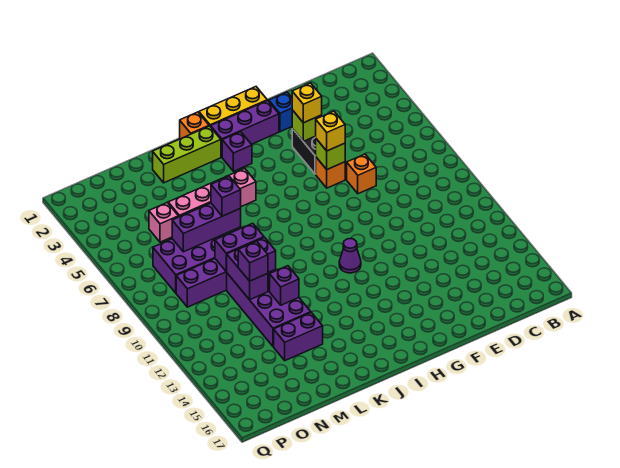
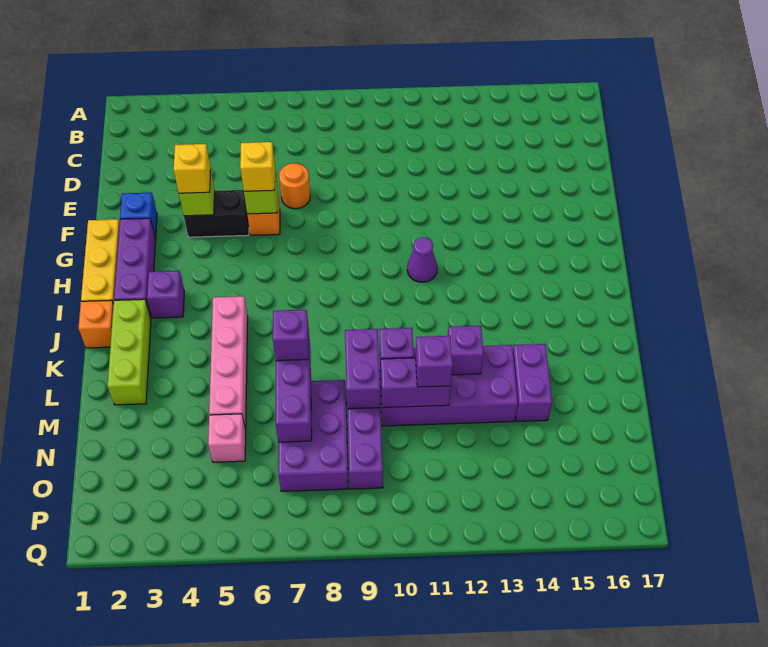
orange brick E7 level 1 -> orange round brick E7 level 1

